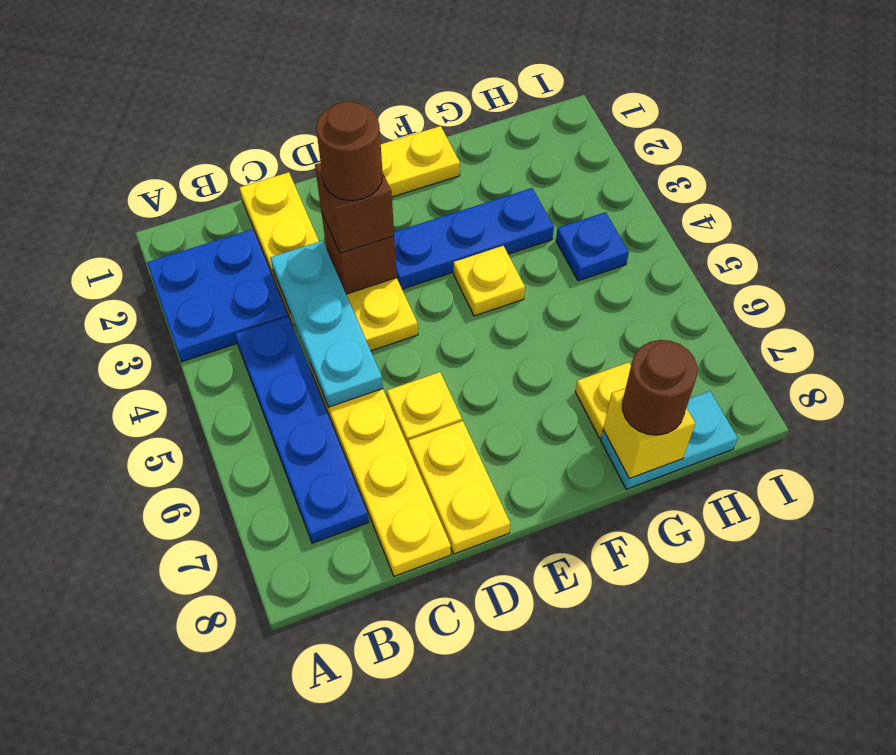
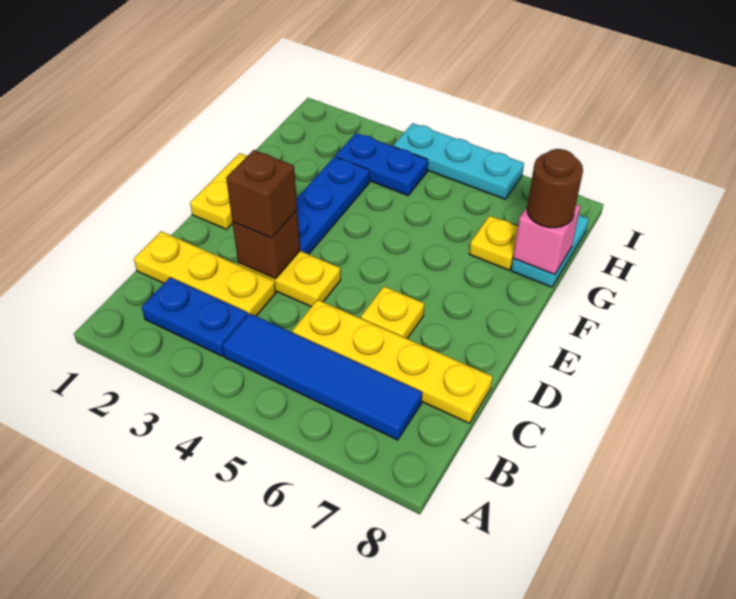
blue plate A2:B3 level 1 -> blue plate B2:B3 level 1
blue plate B4:B7 level 1 -> blue tile B4:B7 level 1
cyan plate C3:C5 level 2 -> cyan plate I4:I6 level 1
brown round brick D3 level 4 -> none
yellow plate D7:D8 level 1 -> none
yellow plate F4 level 1 -> none
yellow brick G8 level 2 -> pink brick G8 level 2
blue plate H4 level 1 -> blue plate H3:H4 level 1

